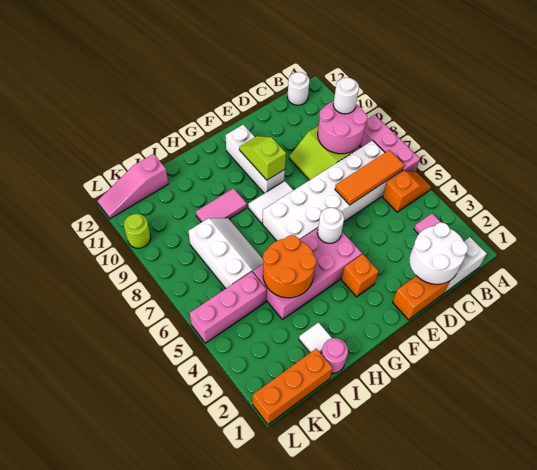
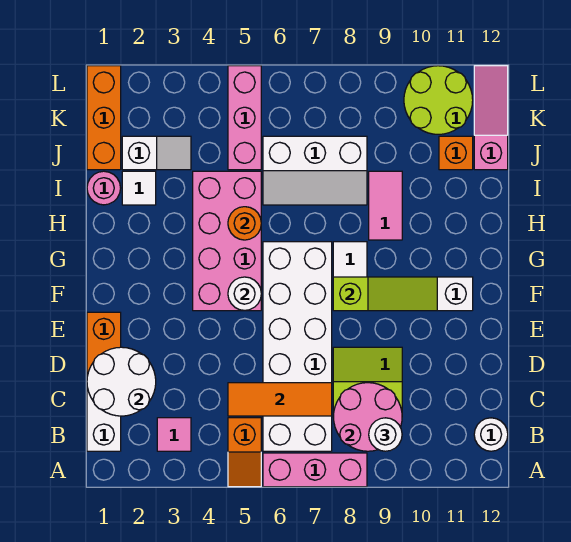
orange tile B6:D6 level 2 -> orange tile C5:C7 level 2
orange brick F3 level 1 -> orange brick J11 level 1
lime slope F9:F10 level 2 top 9 -> lime slope F8:F10 level 2 top 8
orange round brick H4:I5 level 2 -> orange round brick H5 level 2
none -> white slope J2:J3 level 1 top 2
lime round brick L10 level 1 -> lime round brick K10:L11 level 1

